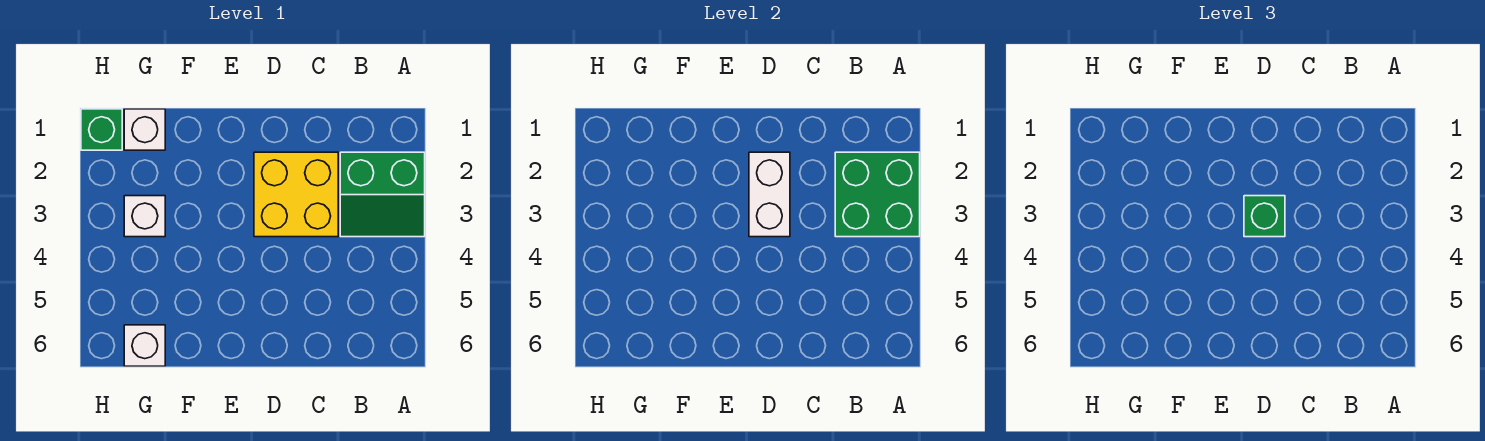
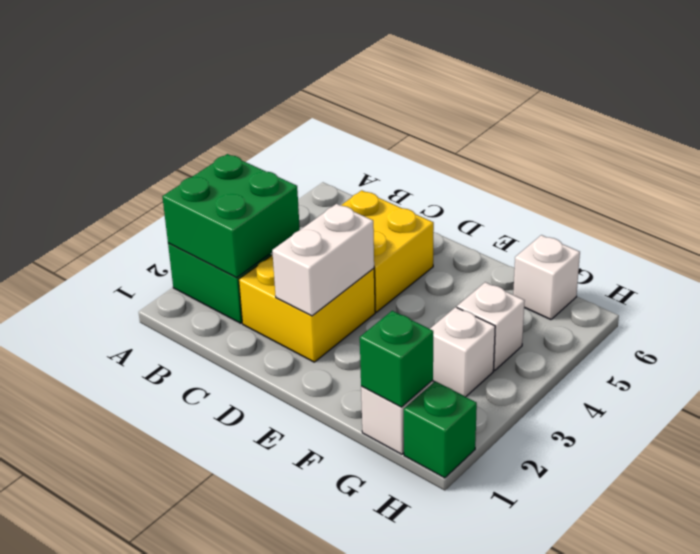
none -> yellow brick C4:D5 level 1
green brick D3 level 3 -> green brick G1 level 2
none -> white brick G4 level 1

